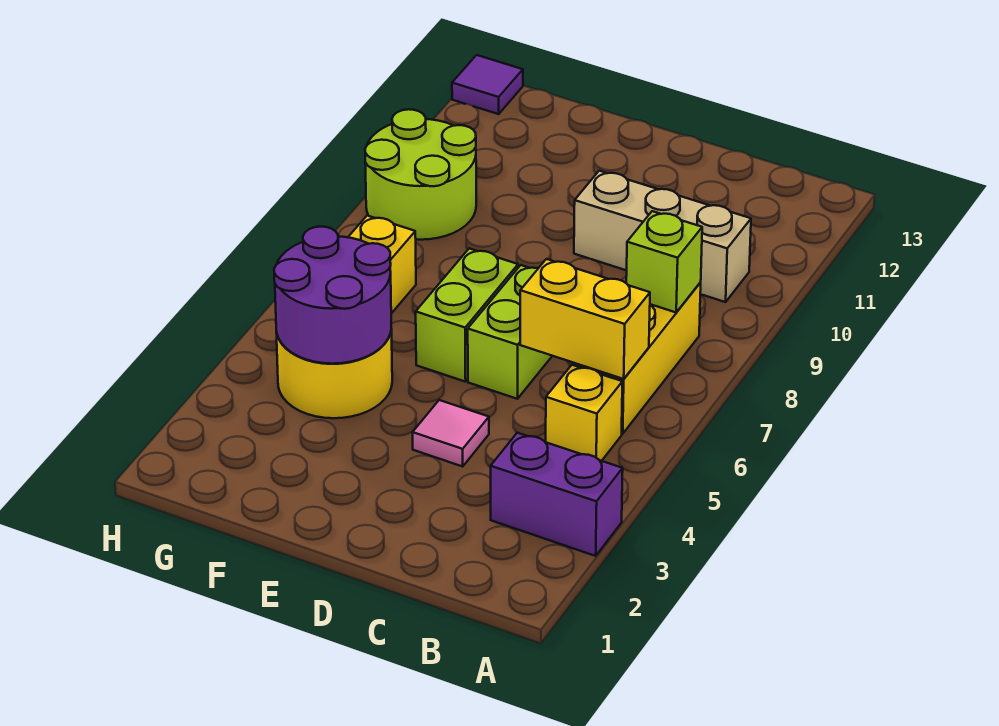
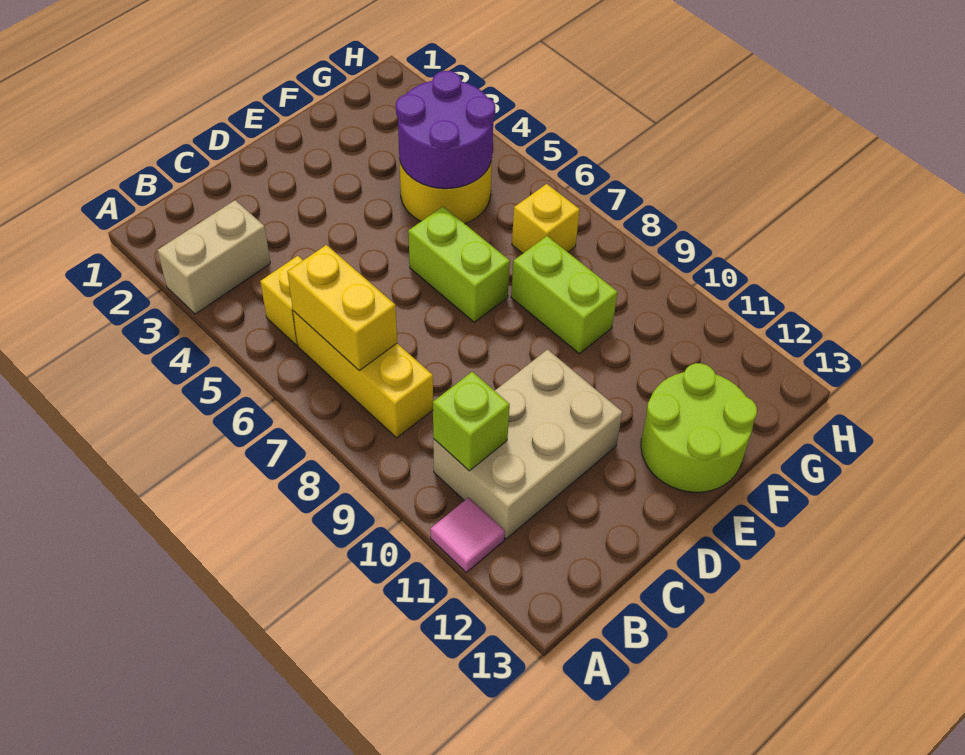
purple brick A3:B3 level 1 -> tan brick A3:B3 level 1
yellow brick B6:C6 level 2 -> yellow brick B6:B7 level 2
lime brick B8 level 2 -> lime brick B10 level 2
tan brick B10:D10 level 1 -> tan brick B10:D11 level 1
pink tile D4 level 1 -> pink tile A11 level 1
lime brick D6:D7 level 1 -> lime brick F8:F9 level 1
lime round brick G9:H10 level 1 -> lime round brick E12:F13 level 1
purple tile H13 level 1 -> none

